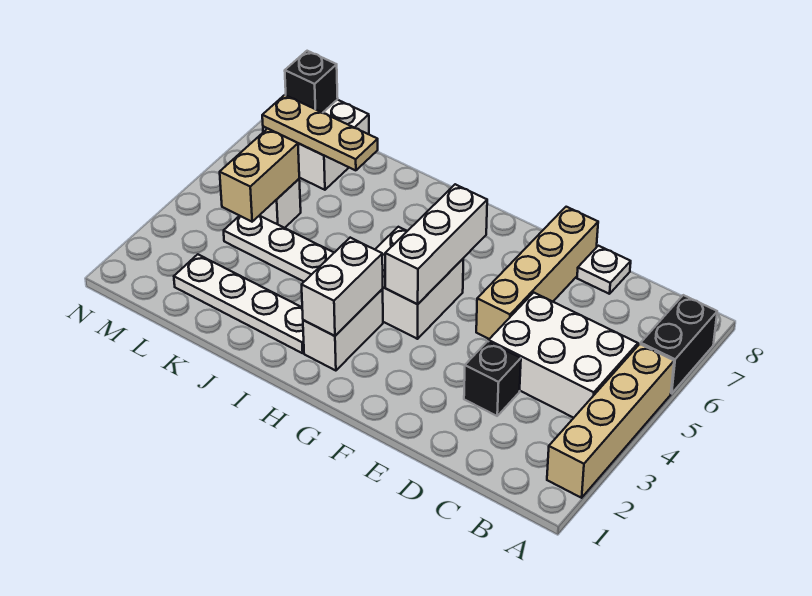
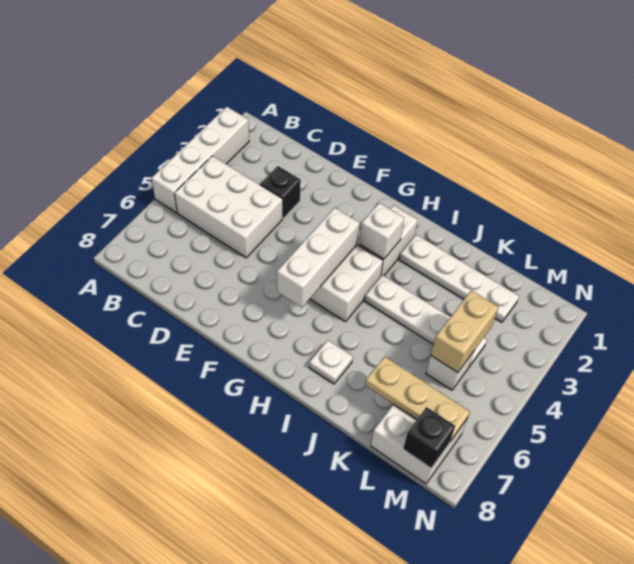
tan brick A2:A5 level 1 -> white brick A2:A5 level 1
black brick A6:A7 level 1 -> none
white plate D8 level 1 -> white plate I7 level 1
tan brick E5:E8 level 1 -> none
white brick H2:H3 level 2 -> white brick H3 level 2

